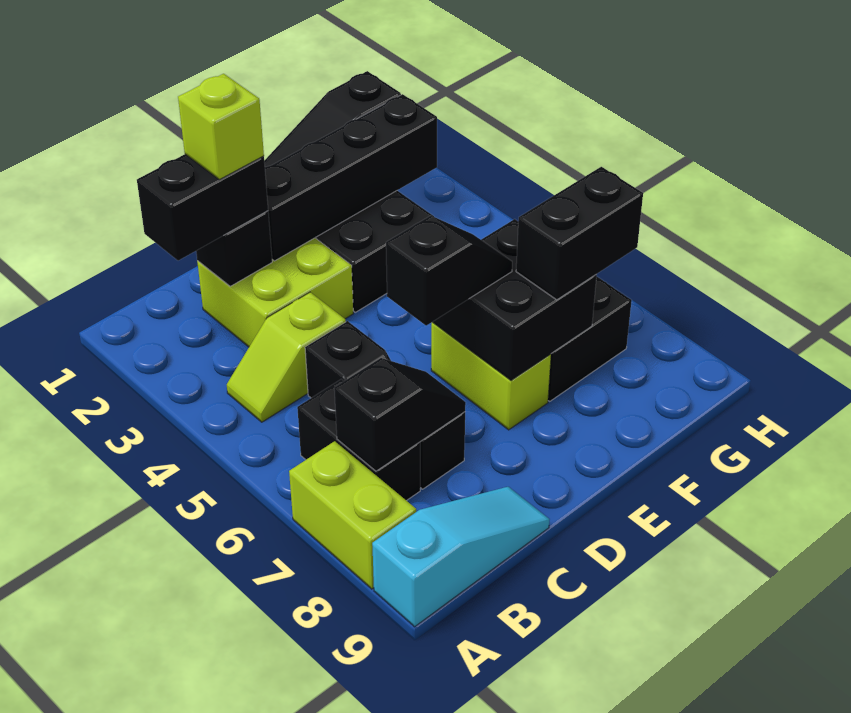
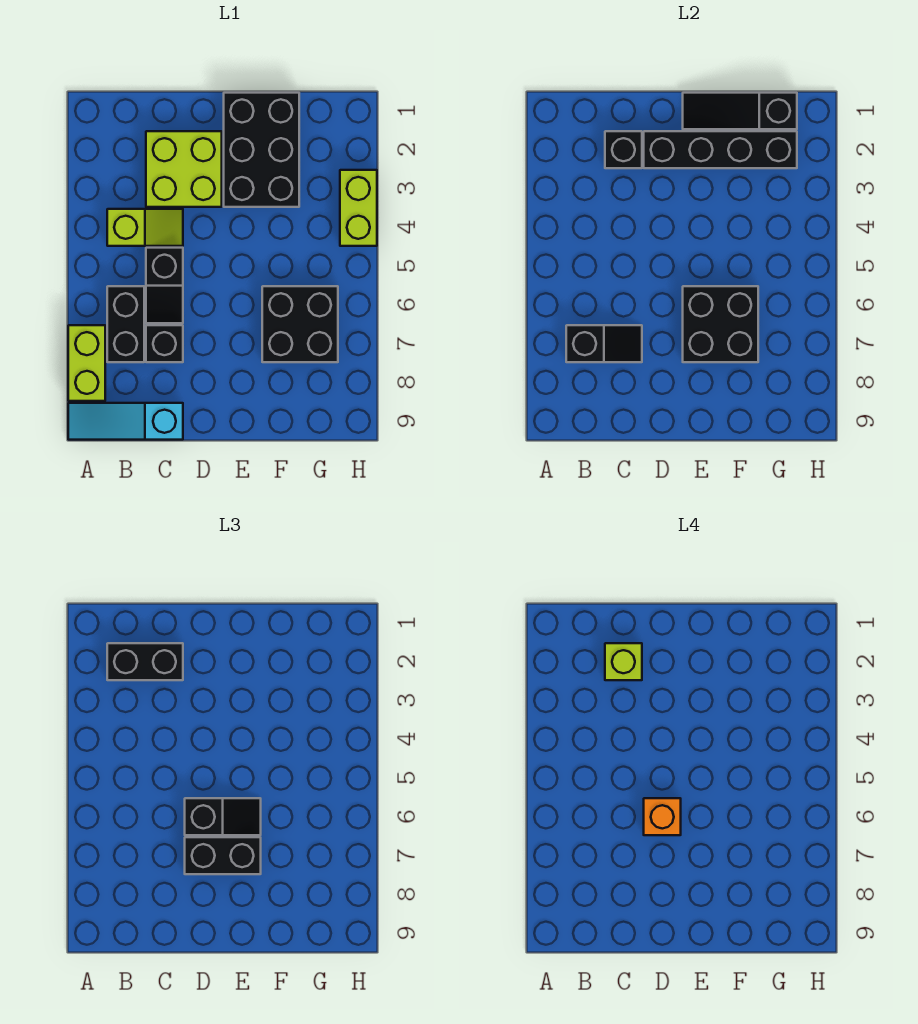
cyan slope A9:C9 level 1 top A -> cyan slope A9:C9 level 1 top C
lime slope B4:C4 level 1 top C -> lime slope B4:C4 level 1 top B
none -> orange brick D6 level 4
lime brick E6:E7 level 1 -> lime brick H3:H4 level 1
black brick F7:G7 level 3 -> black brick D7:E7 level 3

